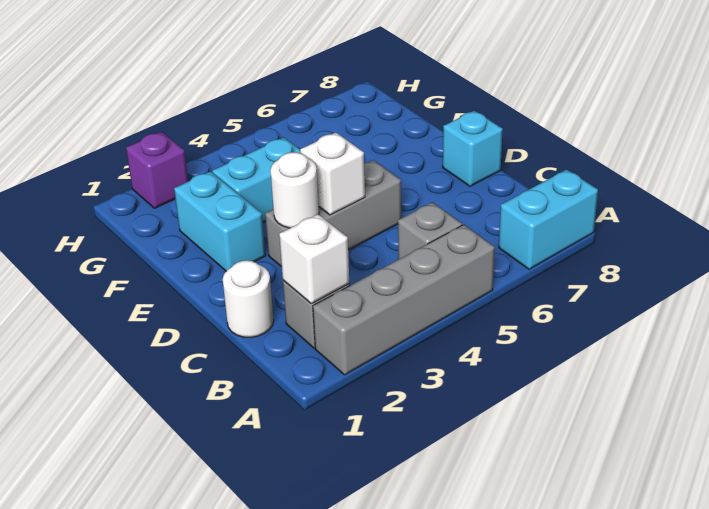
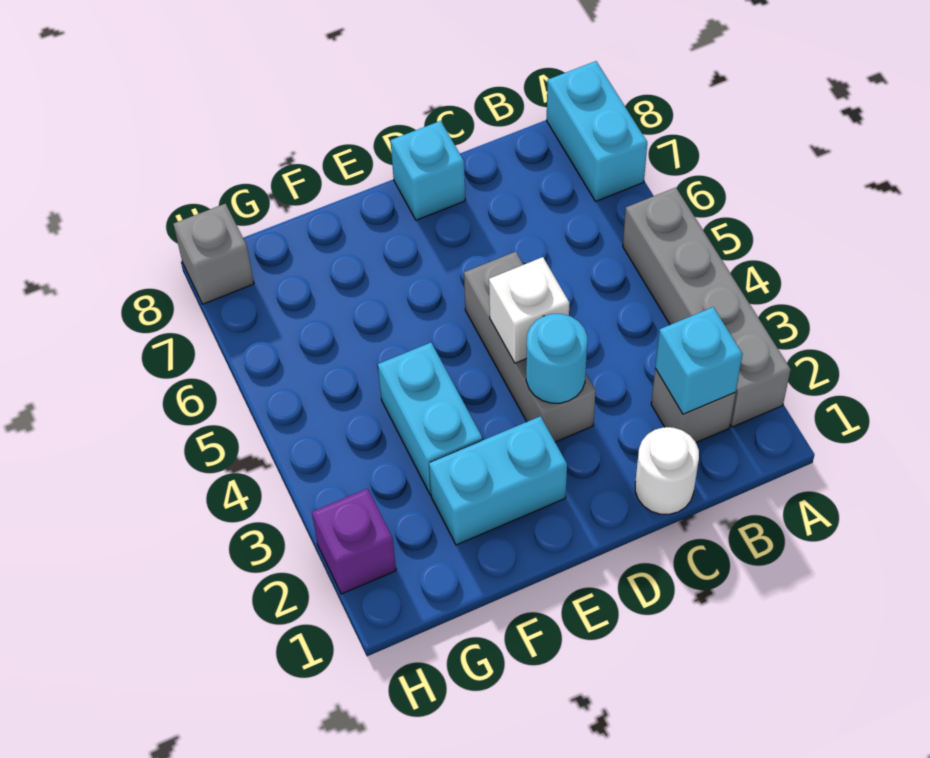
white brick B2 level 2 -> cyan brick B2 level 2
grey brick B5 level 1 -> grey brick H8 level 1
white round brick D3 level 2 -> cyan round brick D3 level 2

